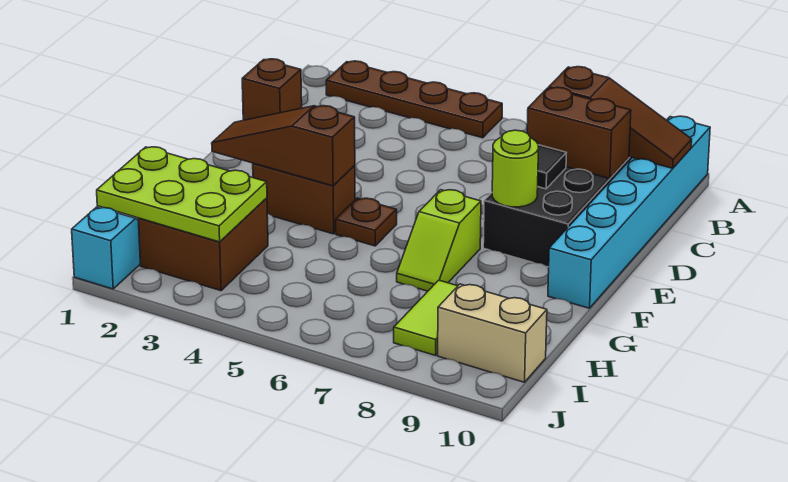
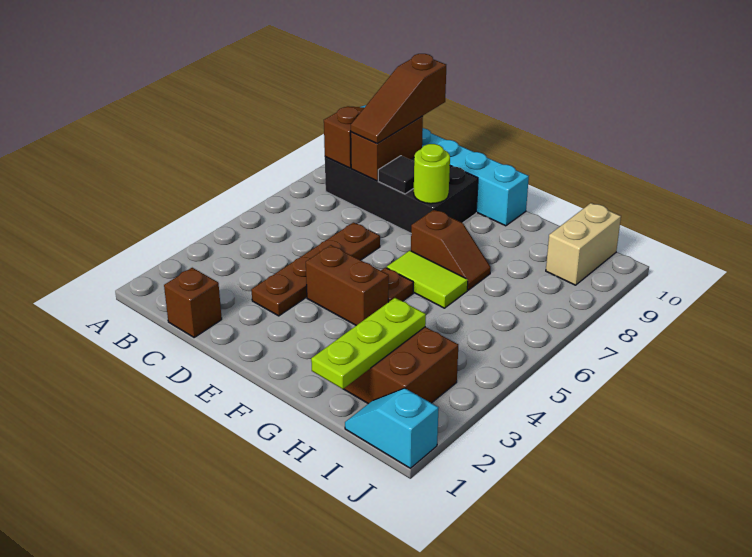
brown plate A2:A5 level 1 -> brown plate D3:D6 level 1
brown slope F2:F4 level 2 top 4 -> brown slope C8:C10 level 3 top 10
brown brick F3:F4 level 1 -> brown brick E4:F4 level 1
lime slope F7:G7 level 1 top F -> brown slope F7:G7 level 1 top F
lime plate H1:I3 level 2 -> lime plate H1:H3 level 2
lime tile H8:I8 level 1 -> lime tile F6:G6 level 1

